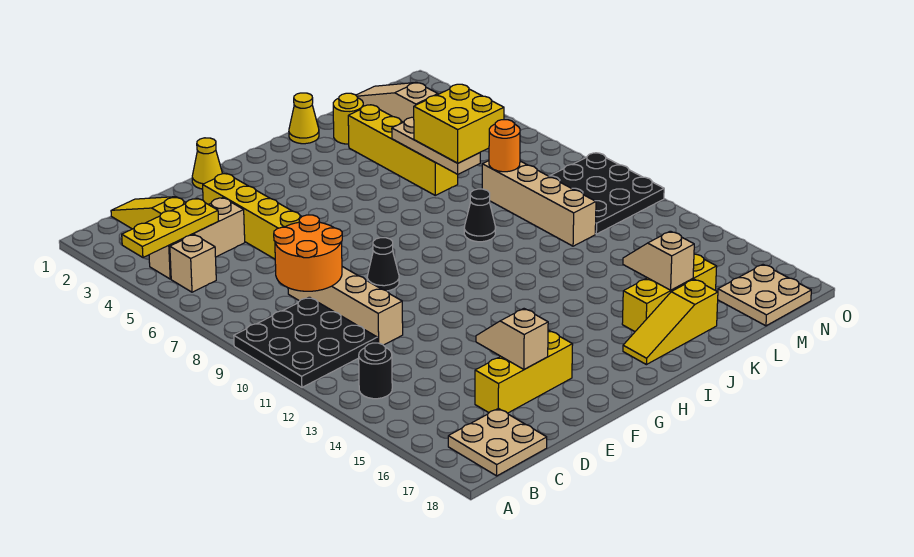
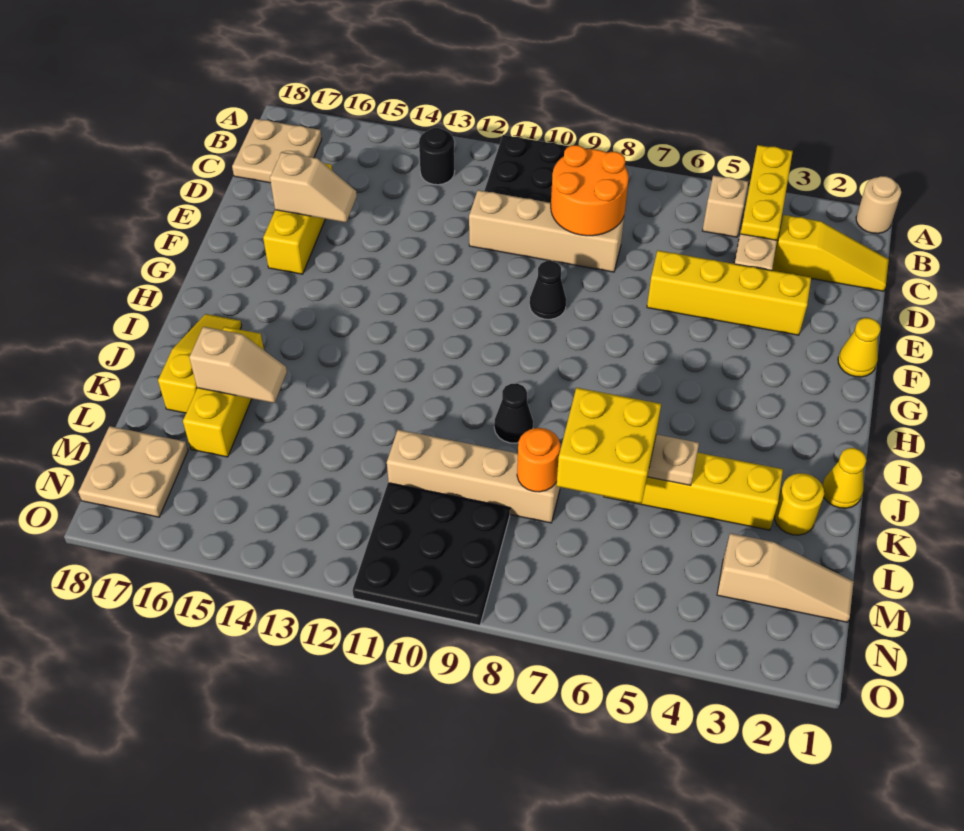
none -> tan round brick A1 level 1

